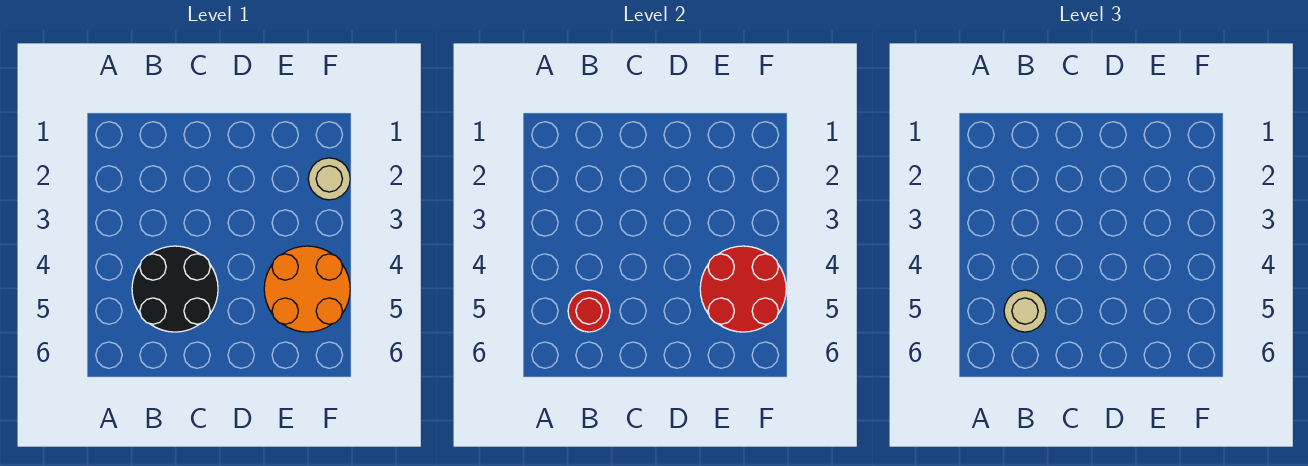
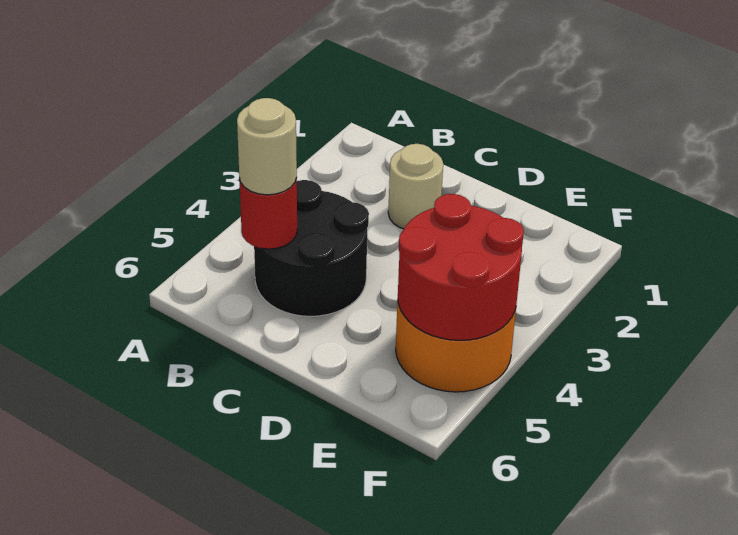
tan round brick F2 level 1 -> tan round brick C2 level 1

